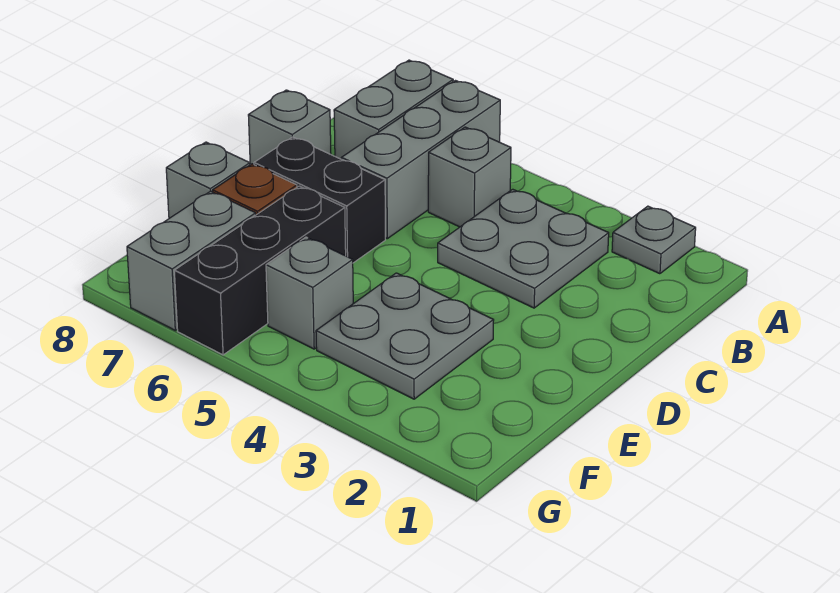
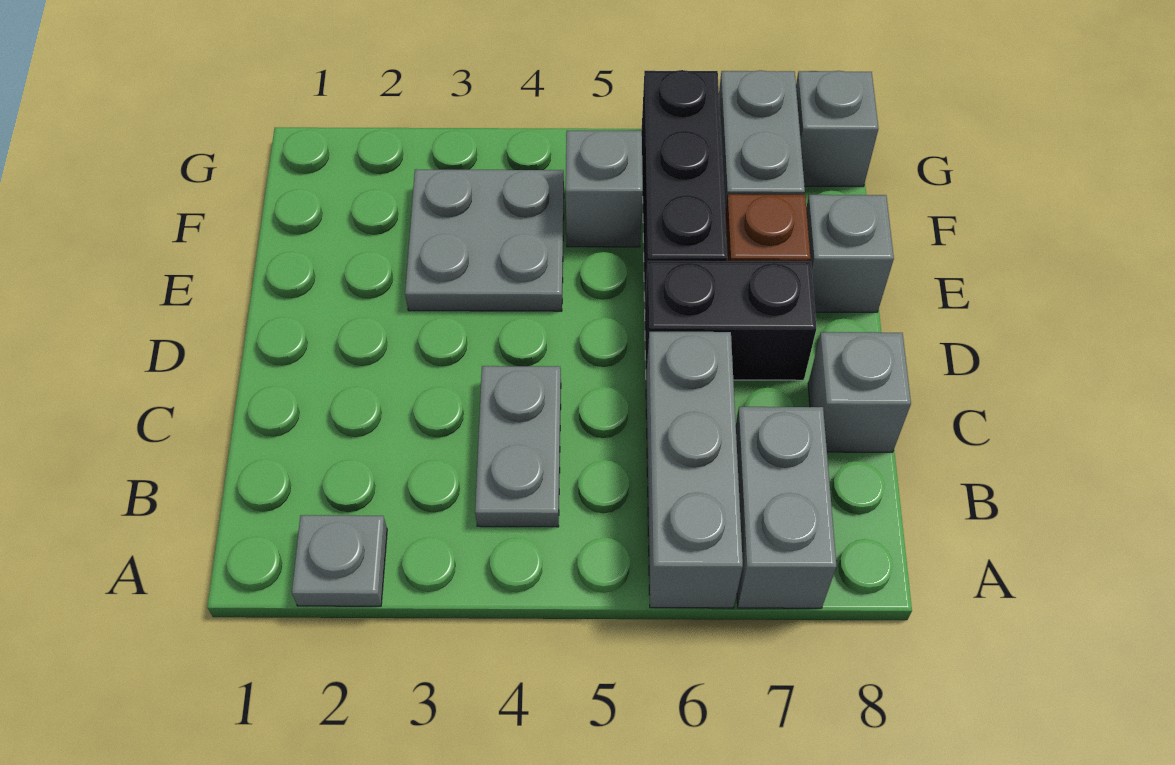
grey plate B3:C4 level 1 -> grey plate B4:C4 level 1
grey brick B5 level 1 -> grey brick G8 level 1

